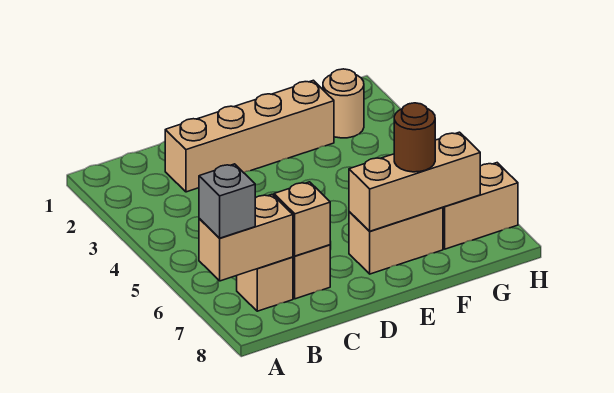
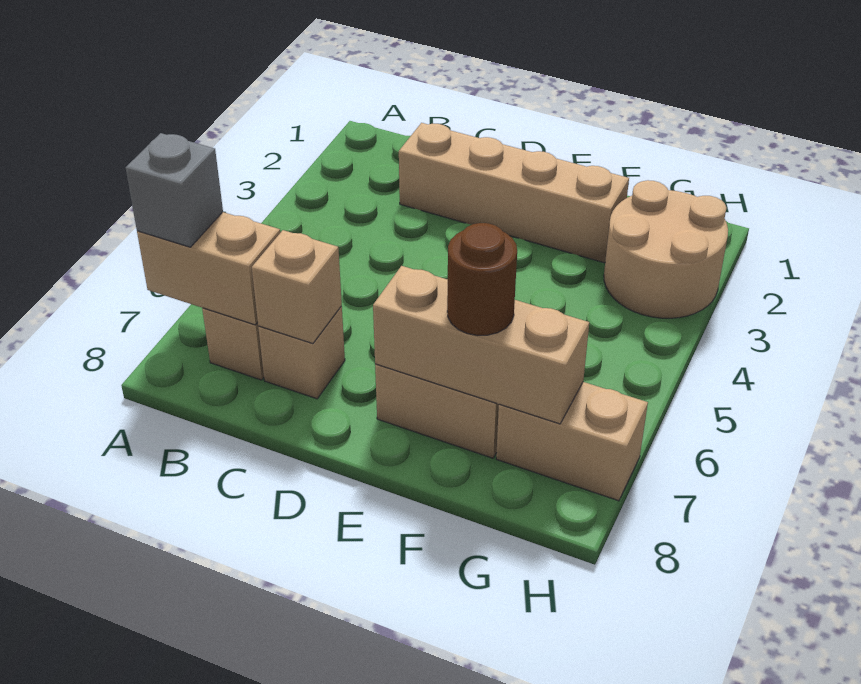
tan round brick G2 level 1 -> tan round brick G2:H3 level 1

